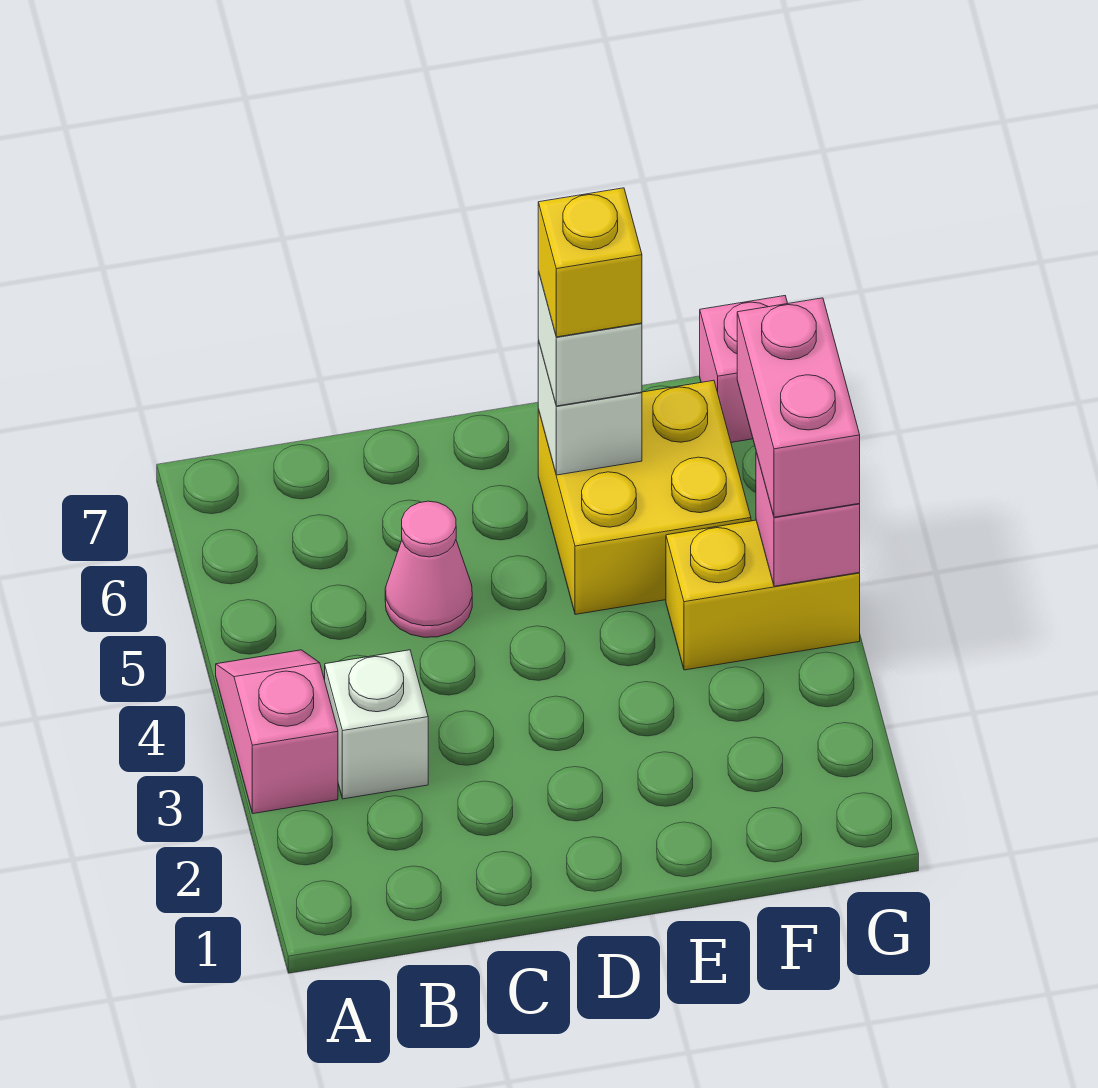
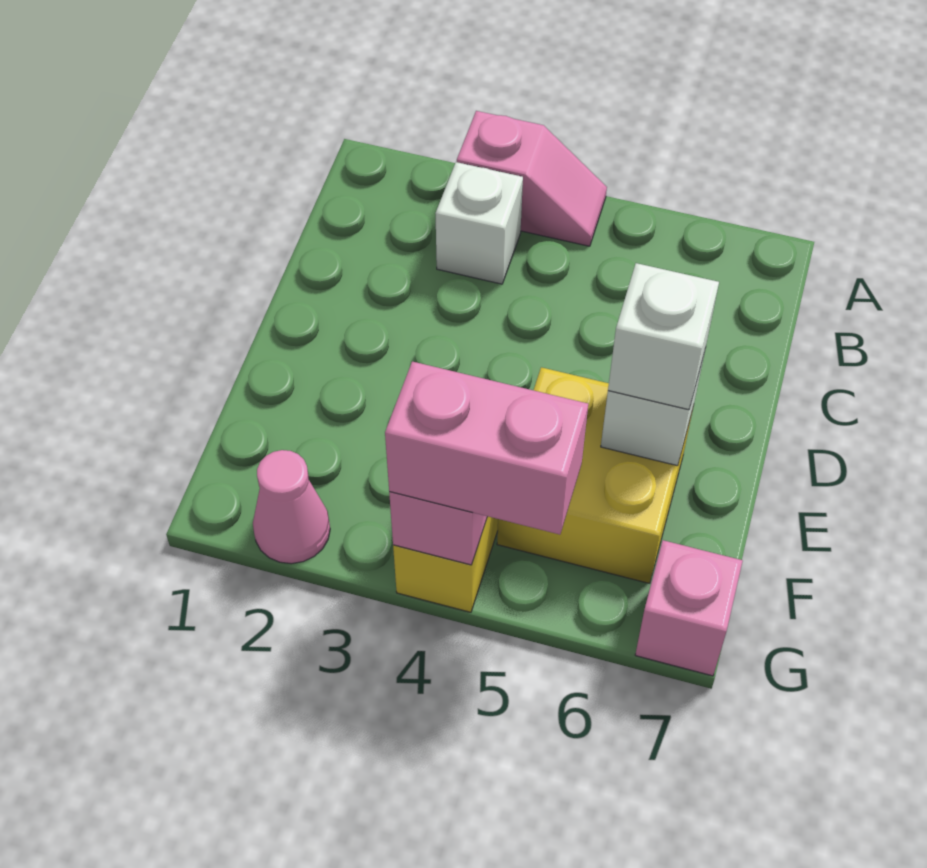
pink cone C5 level 1 -> pink cone G2 level 1
yellow brick E6 level 4 -> none

